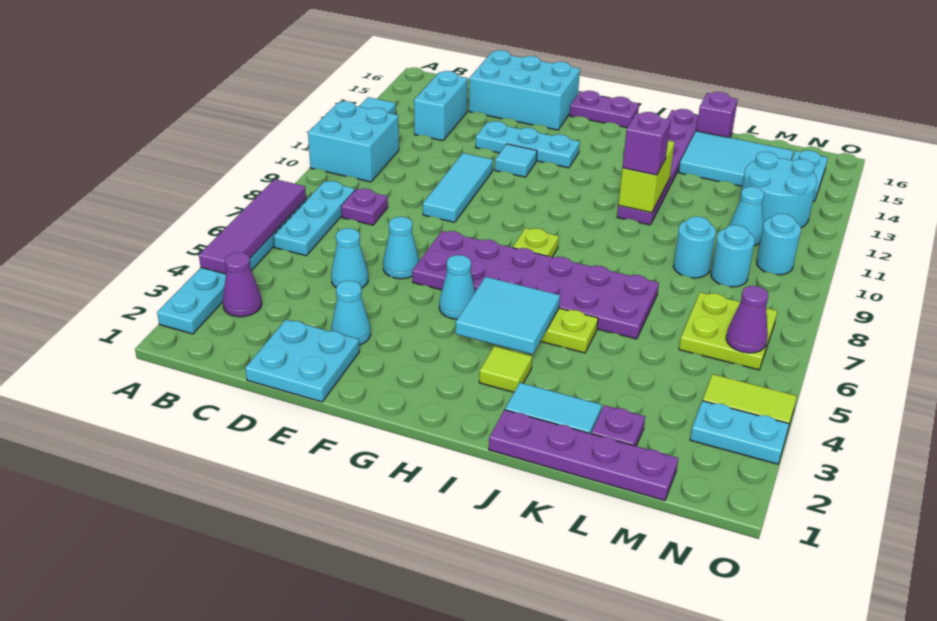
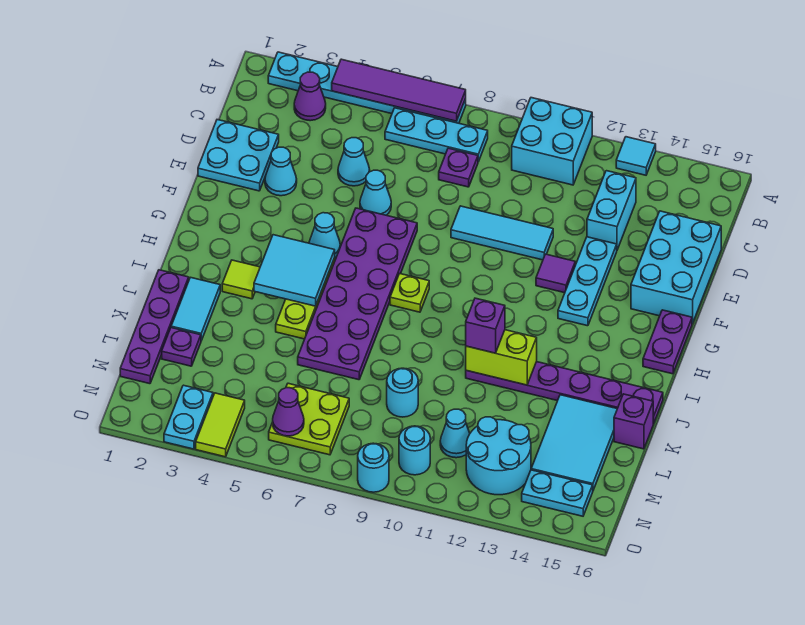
cyan brick C13:C14 level 1 -> cyan brick C13:D13 level 1
cyan tile F12 level 1 -> purple tile F12 level 1
cyan round brick M9 level 1 -> cyan round brick O9 level 1

